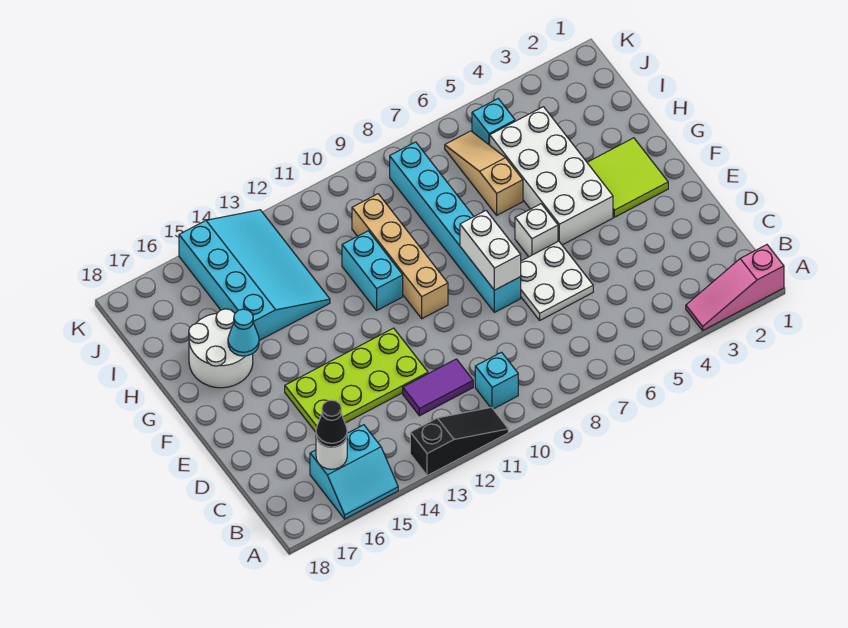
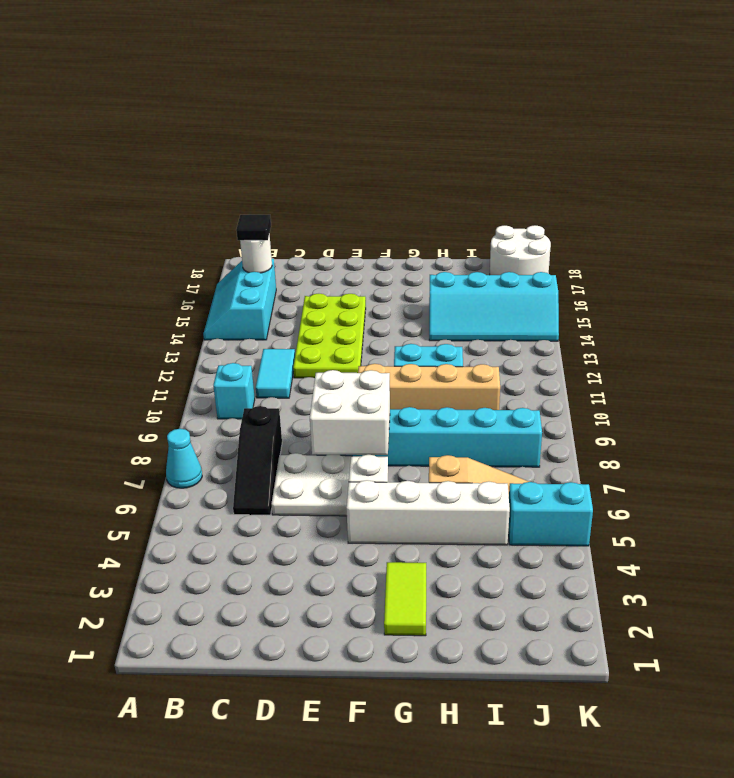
pink slope A1:A3 level 1 top 1 -> none
black slope A11:A13 level 1 top 13 -> black slope C6:C8 level 1 top 8
cyan slope A15:B16 level 1 top B -> cyan slope A14:B16 level 1 top B
black cone B16 level 3 -> black tile B16 level 3
purple tile C11:C12 level 1 -> cyan tile C11:C12 level 1
white brick E8:F8 level 2 -> white brick E7:F8 level 2
lime tile F2:G3 level 1 -> lime tile G2:G3 level 1
white brick F4:I5 level 1 -> white brick F5:I5 level 1
white round brick G16:H17 level 1 -> white round brick J17:K18 level 1
cyan cone G16 level 2 -> cyan cone A7 level 1
cyan slope H13:K15 level 1 top 15 -> cyan slope H14:K15 level 1 top 15
cyan brick J5 level 1 -> cyan brick J5:K5 level 1

